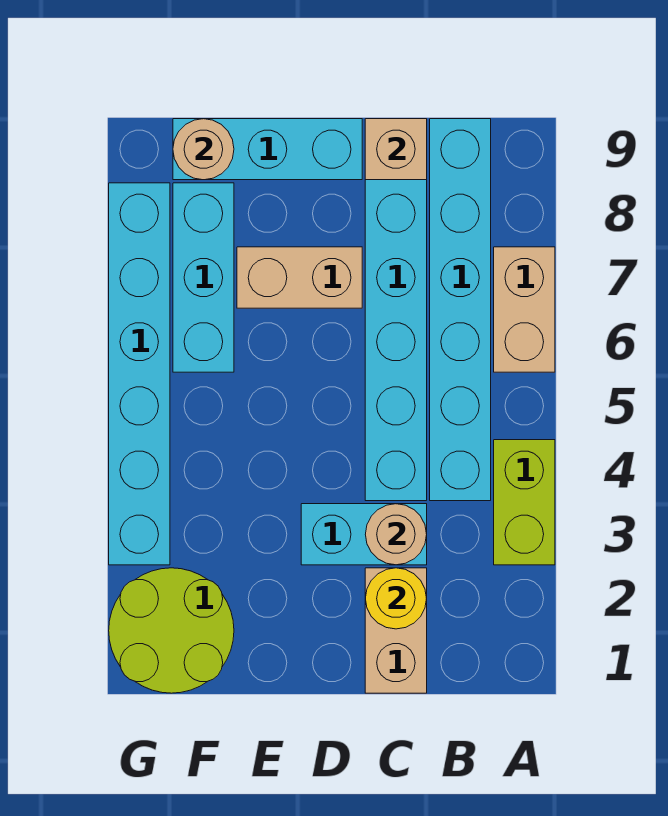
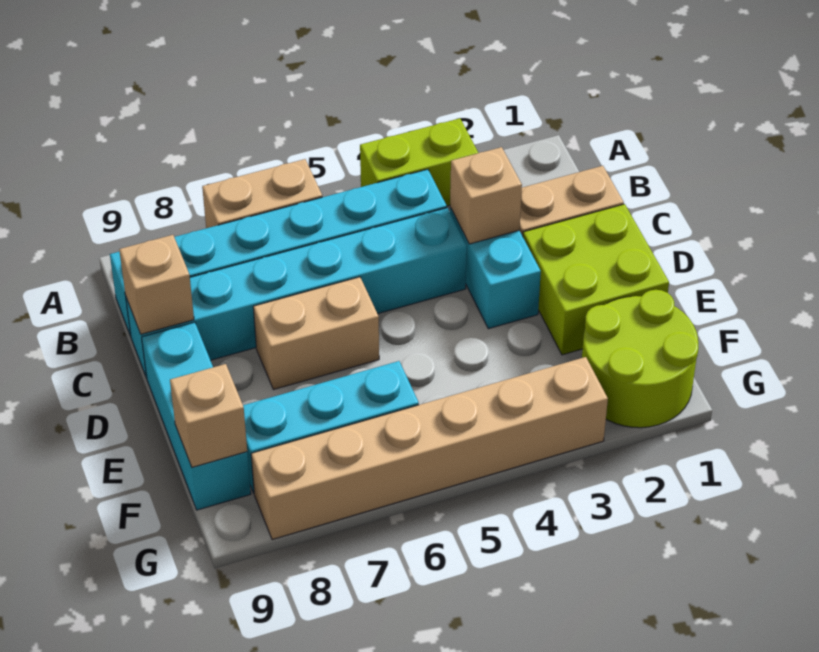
yellow round brick C2 level 2 -> none
tan round brick C3 level 2 -> tan brick C3 level 2
none -> lime brick D1:E2 level 1
tan brick D7:E7 level 1 -> tan brick D6:D7 level 1
tan round brick F9 level 2 -> tan brick F9 level 2
cyan brick G3:G8 level 1 -> tan brick G3:G8 level 1

